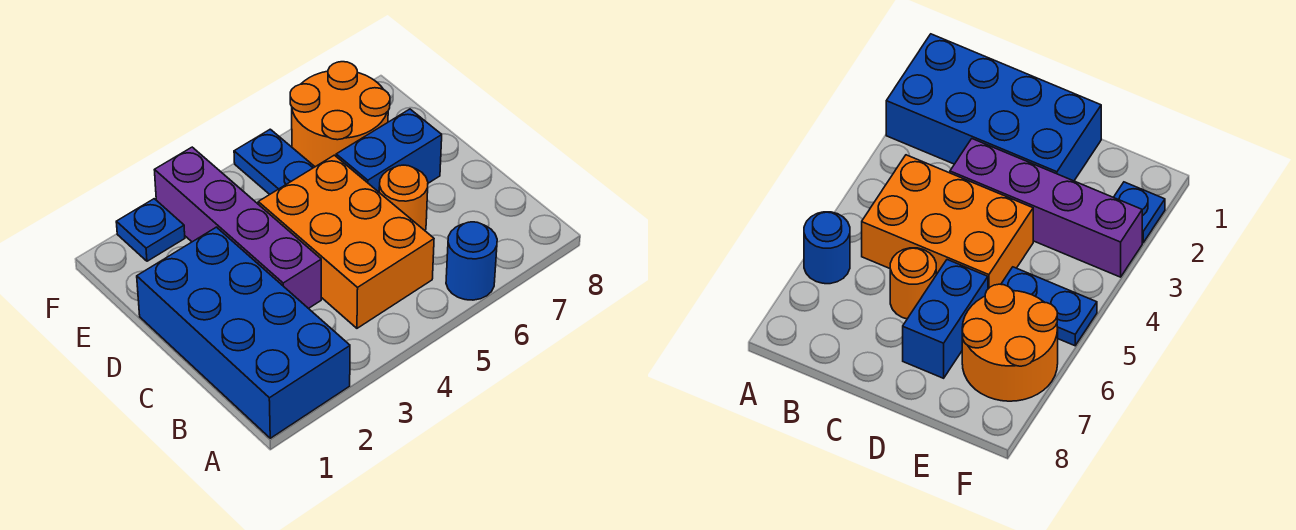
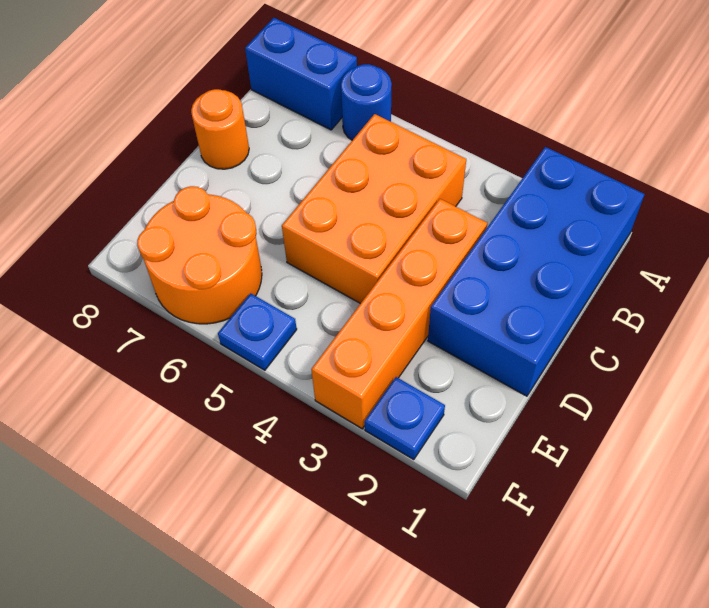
purple brick C3:F3 level 1 -> orange brick C3:F3 level 1
orange round brick C6 level 1 -> orange round brick C8 level 1
blue brick D6:D7 level 1 -> blue brick A7:A8 level 1
blue plate E5:F5 level 1 -> blue plate F5 level 1

